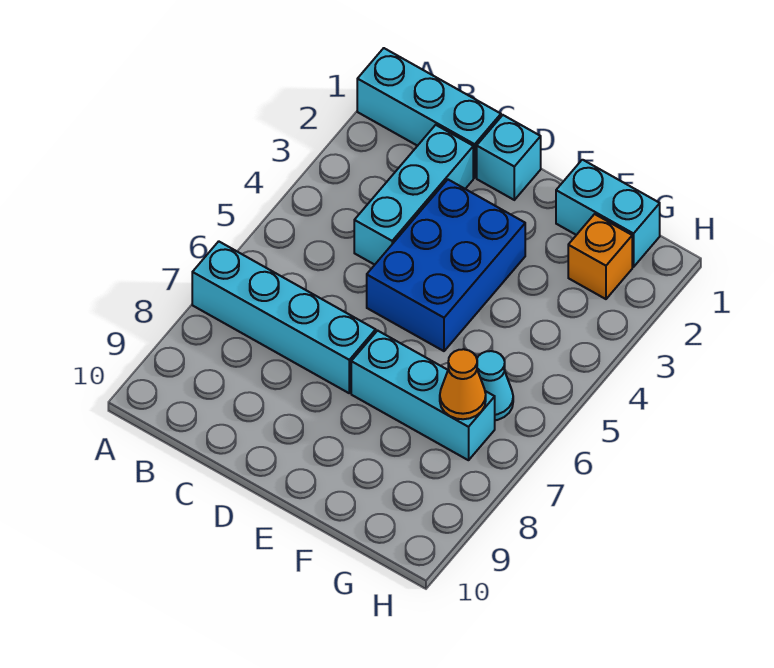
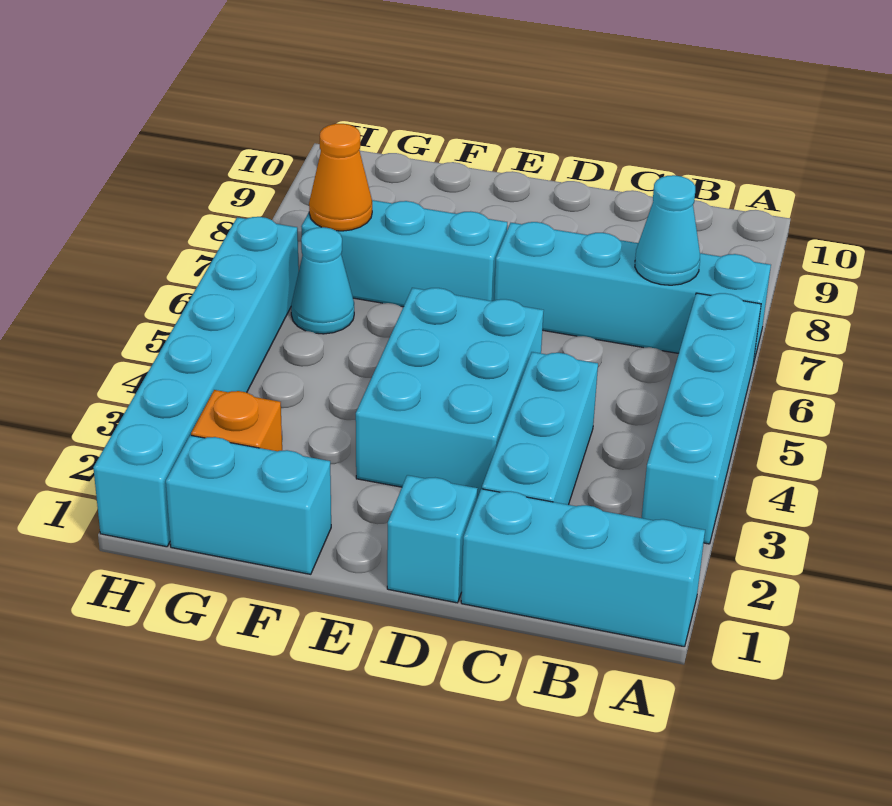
none -> cyan brick A3:A6 level 1
none -> cyan cone B7 level 2
blue brick D3:E5 level 1 -> cyan brick D3:E5 level 1
none -> cyan brick H1:H6 level 1

